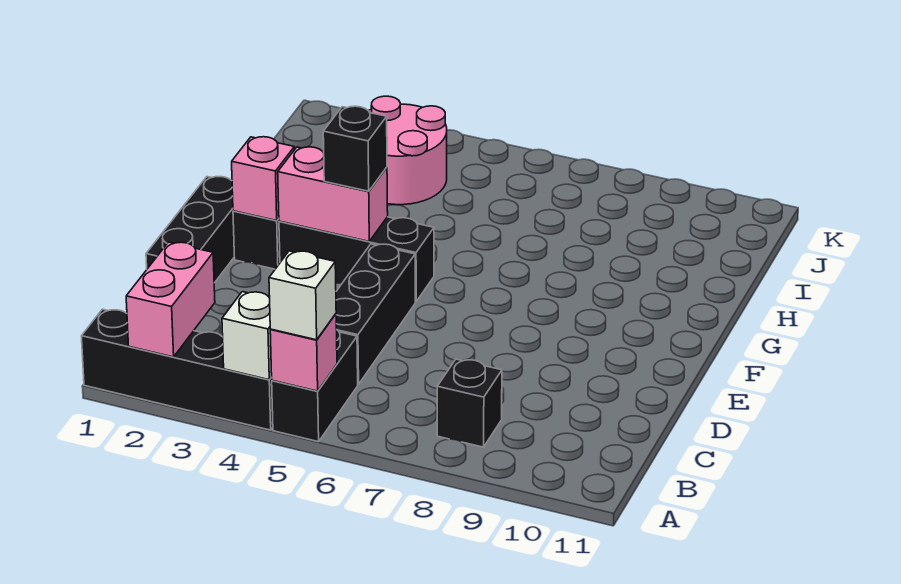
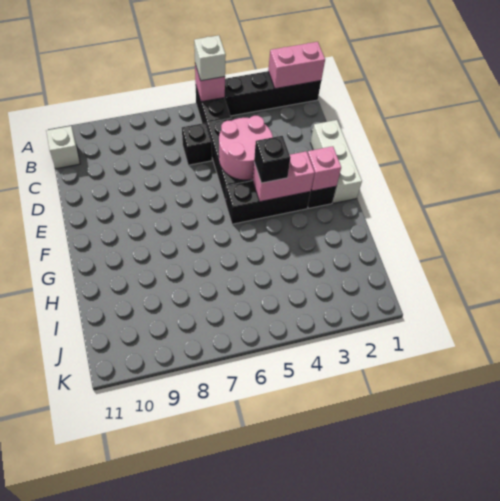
pink brick A2:B2 level 2 -> pink brick A1:A2 level 2
white brick A4 level 2 -> white brick B11 level 1
black brick B8 level 1 -> black brick C6 level 1
black brick D1:F1 level 1 -> white brick D1:F1 level 1
pink round brick I3:J4 level 1 -> pink round brick D4:E5 level 2

